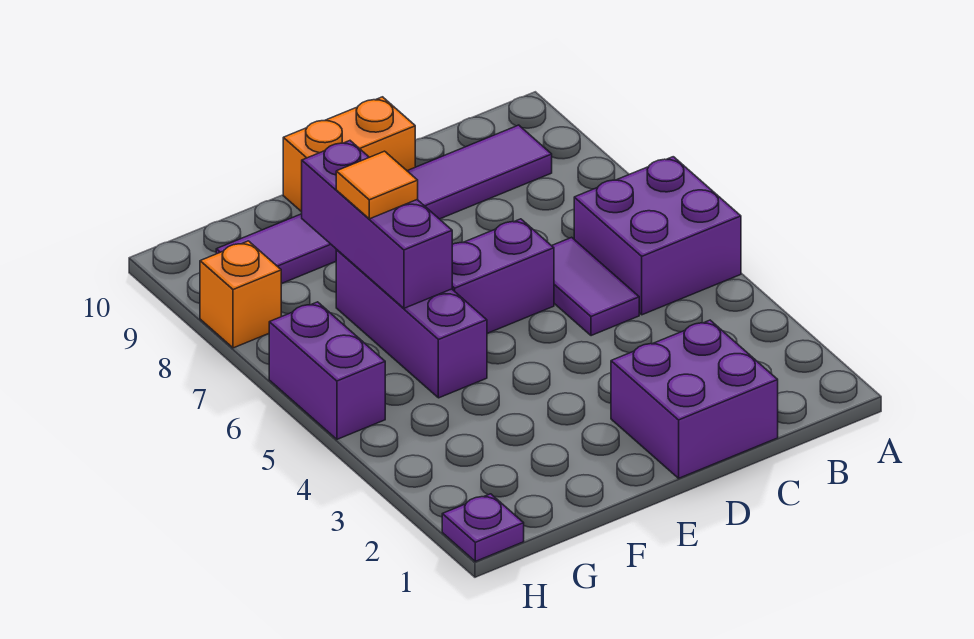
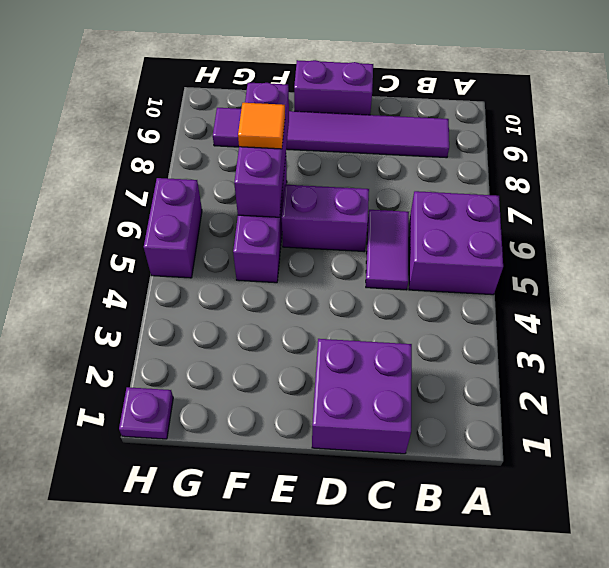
orange brick D10:E10 level 1 -> purple brick D10:E10 level 1
orange brick H8 level 1 -> none

